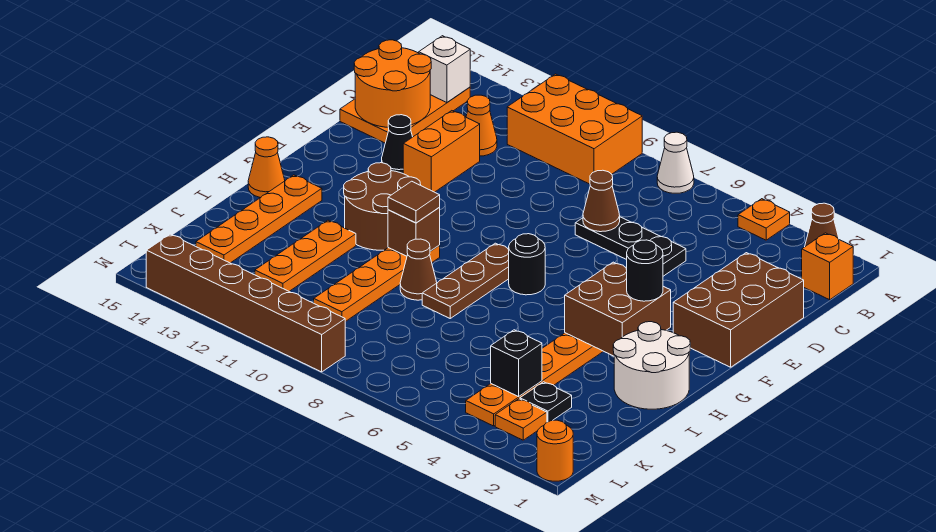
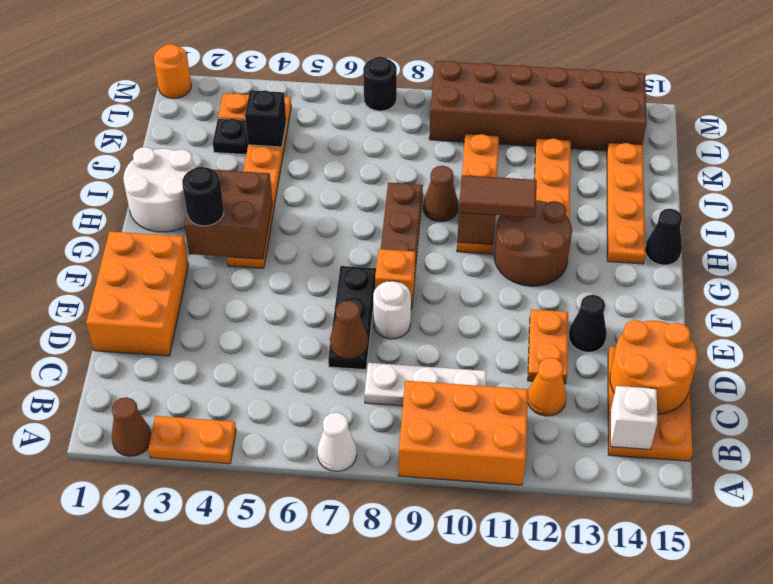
orange plate A4 level 1 -> orange plate A3:A4 level 1
orange brick B1 level 1 -> orange brick F8 level 1
none -> white plate C8:C10 level 1
brown brick D1:F2 level 1 -> orange brick D1:F2 level 1
black plate D5:D7 level 1 -> black plate D7:F7 level 1
orange brick D12:E12 level 1 -> orange plate D12:E12 level 1
none -> white round brick E8 level 1
black round brick G7 level 1 -> black round brick M7 level 1
brown tile H10 level 3 -> brown tile H10:H11 level 3
orange cone H15 level 1 -> black cone H15 level 1
brown brick M9:M14 level 1 -> brown brick L9:M14 level 1

